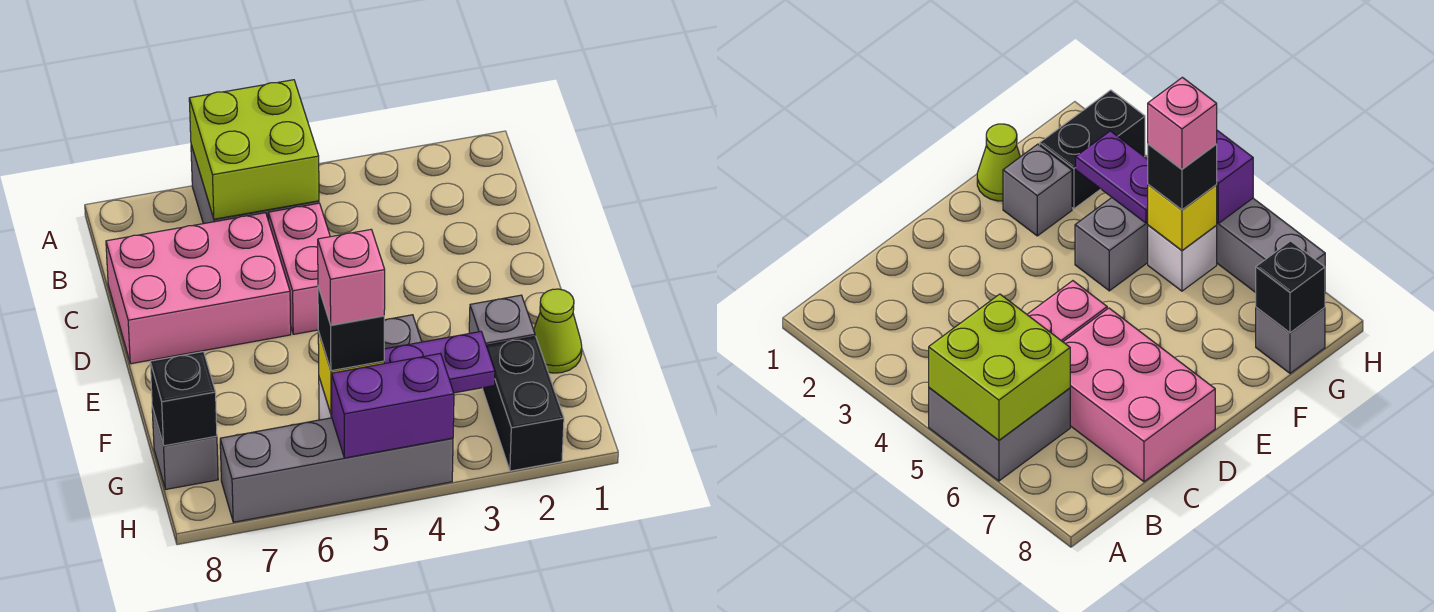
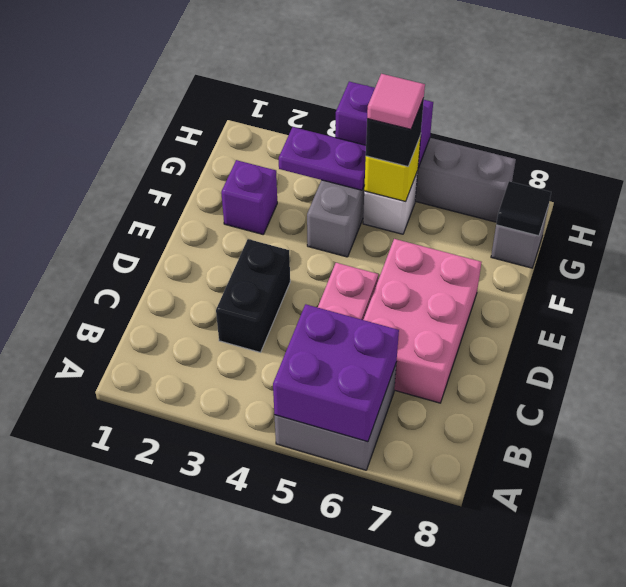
lime brick A5:B6 level 2 -> purple brick A5:B6 level 2
pink brick C6:D8 level 1 -> pink brick C6:E7 level 1
lime cone F1 level 1 -> none
grey brick F2 level 1 -> purple brick F2 level 1
black brick G2:H2 level 1 -> black brick C3:D3 level 1
pink brick G5 level 4 -> pink tile G5 level 4
black brick G8 level 2 -> black tile G8 level 2

